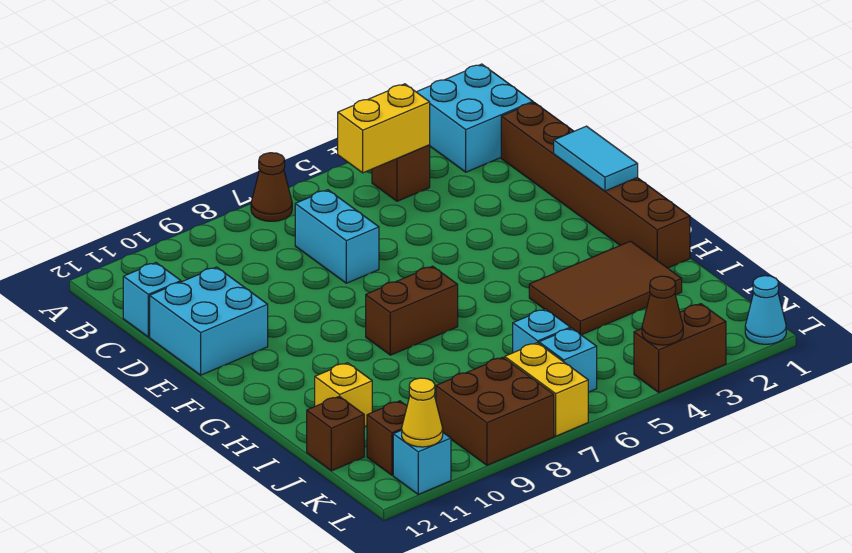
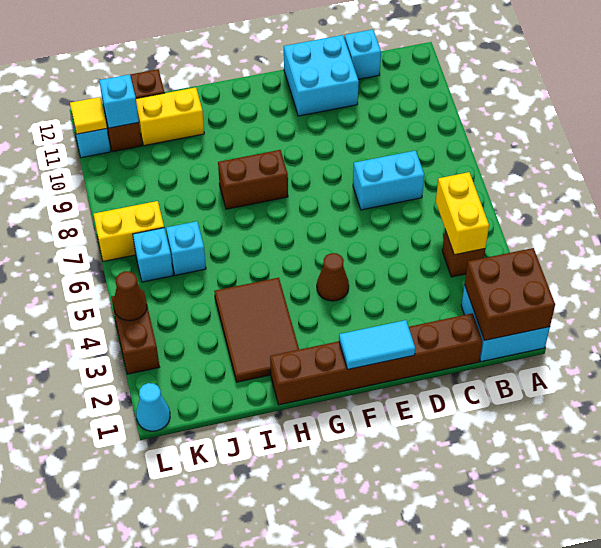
brown cone A7 level 1 -> brown cone F4 level 1
brown brick G7:G8 level 1 -> brown brick G8:H8 level 1
yellow brick I11 level 1 -> yellow brick I11:J11 level 1
brown brick K8:L9 level 1 -> brown brick A1:B2 level 2
none -> cyan brick K11 level 2
yellow cone L11 level 2 -> yellow tile L11 level 2

